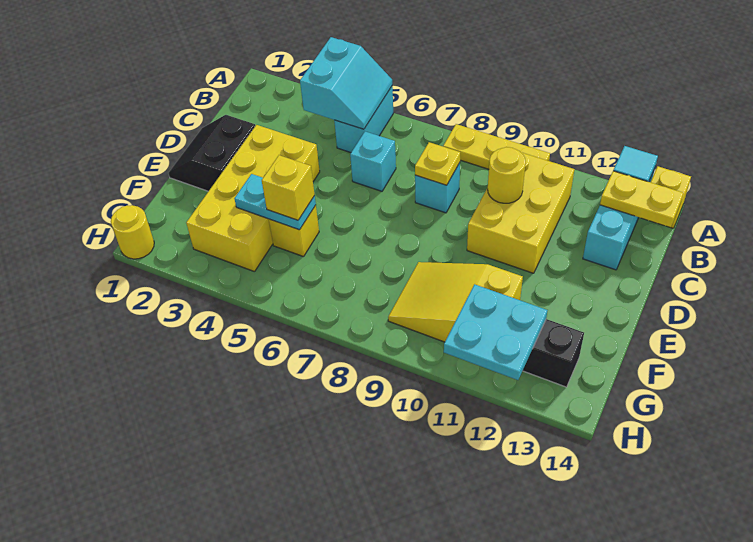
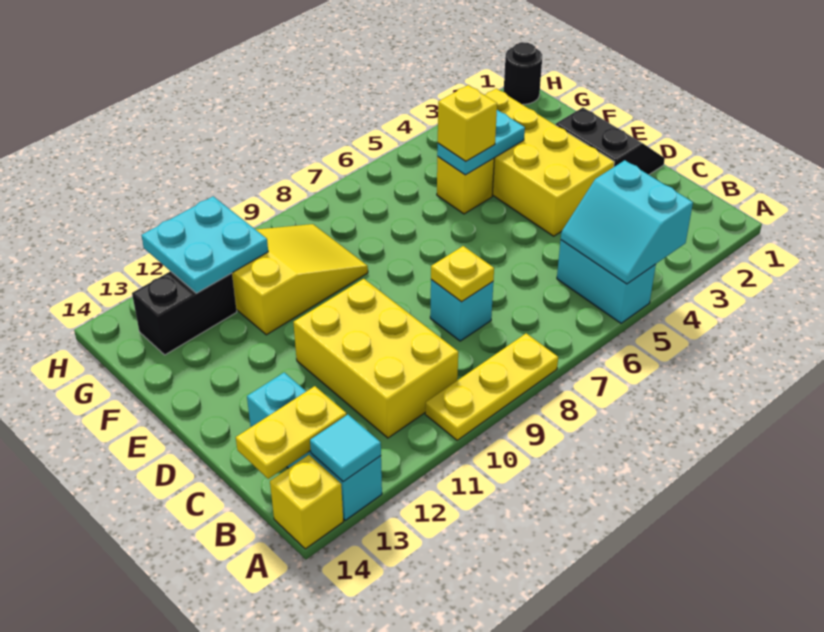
cyan brick C6 level 1 -> none
yellow round brick C10 level 2 -> none
yellow round brick H1 level 1 -> black round brick H1 level 1

